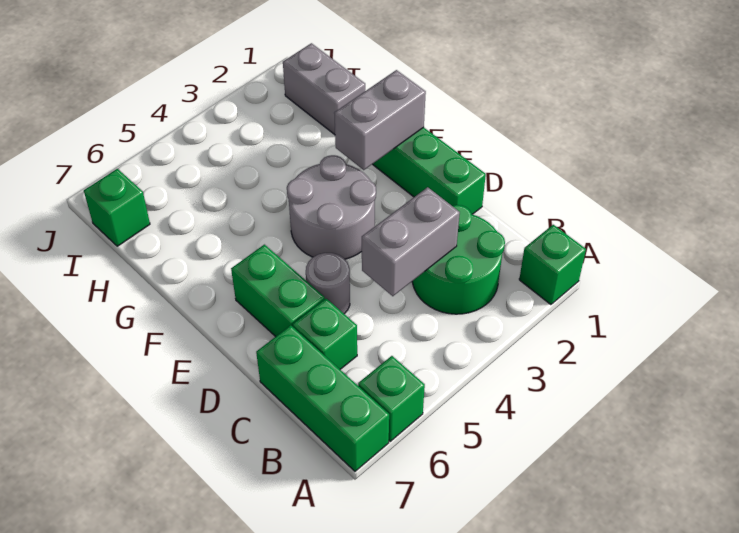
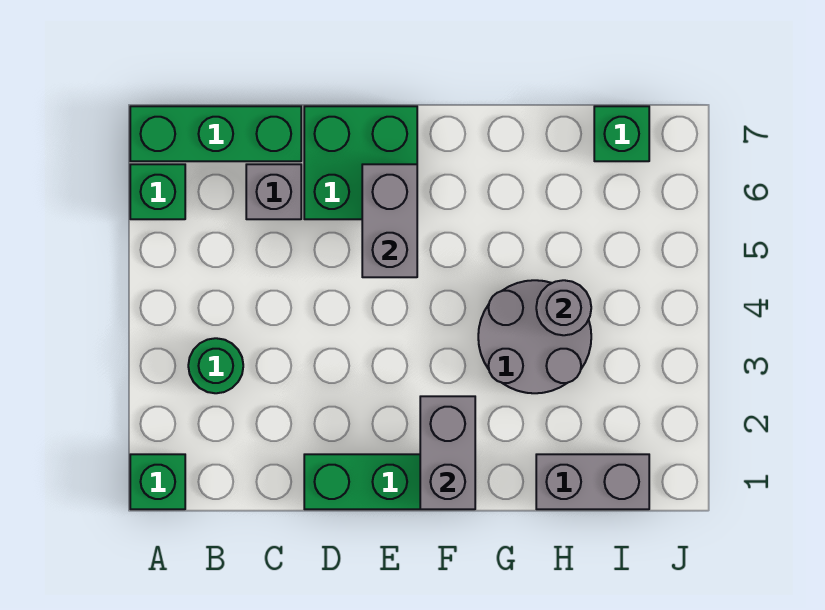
green round brick B2:C3 level 1 -> green round brick B3 level 1
grey brick C3:C4 level 2 -> grey brick E5:E6 level 2
green brick C6 level 1 -> grey brick C6 level 1
grey round brick D5 level 1 -> grey round brick H4 level 2
green brick D6:E6 level 1 -> green brick D6:E7 level 1
grey round brick E3:F4 level 1 -> grey round brick G3:H4 level 1

